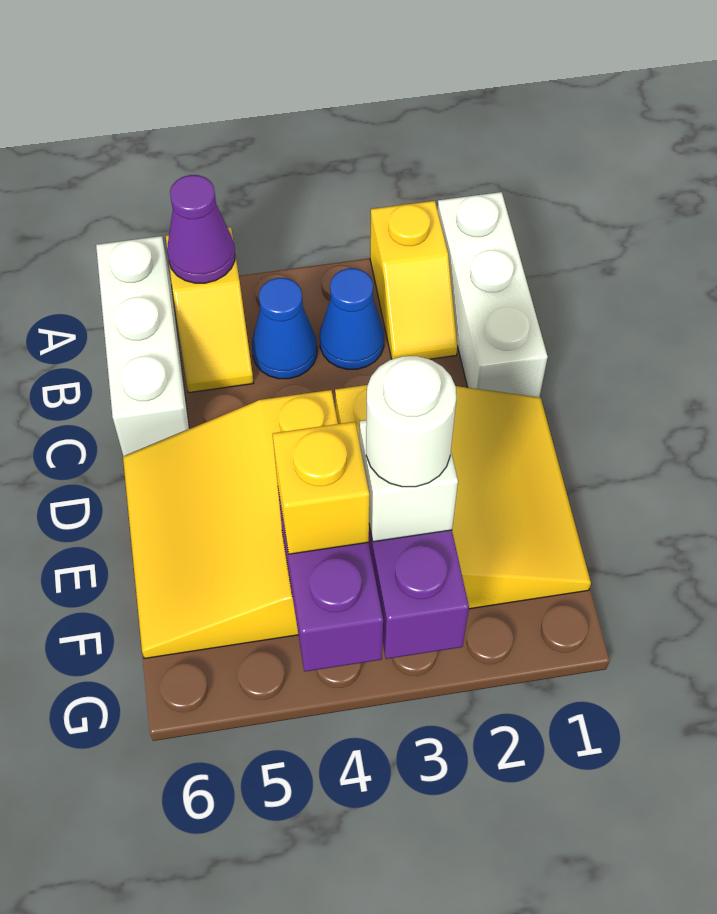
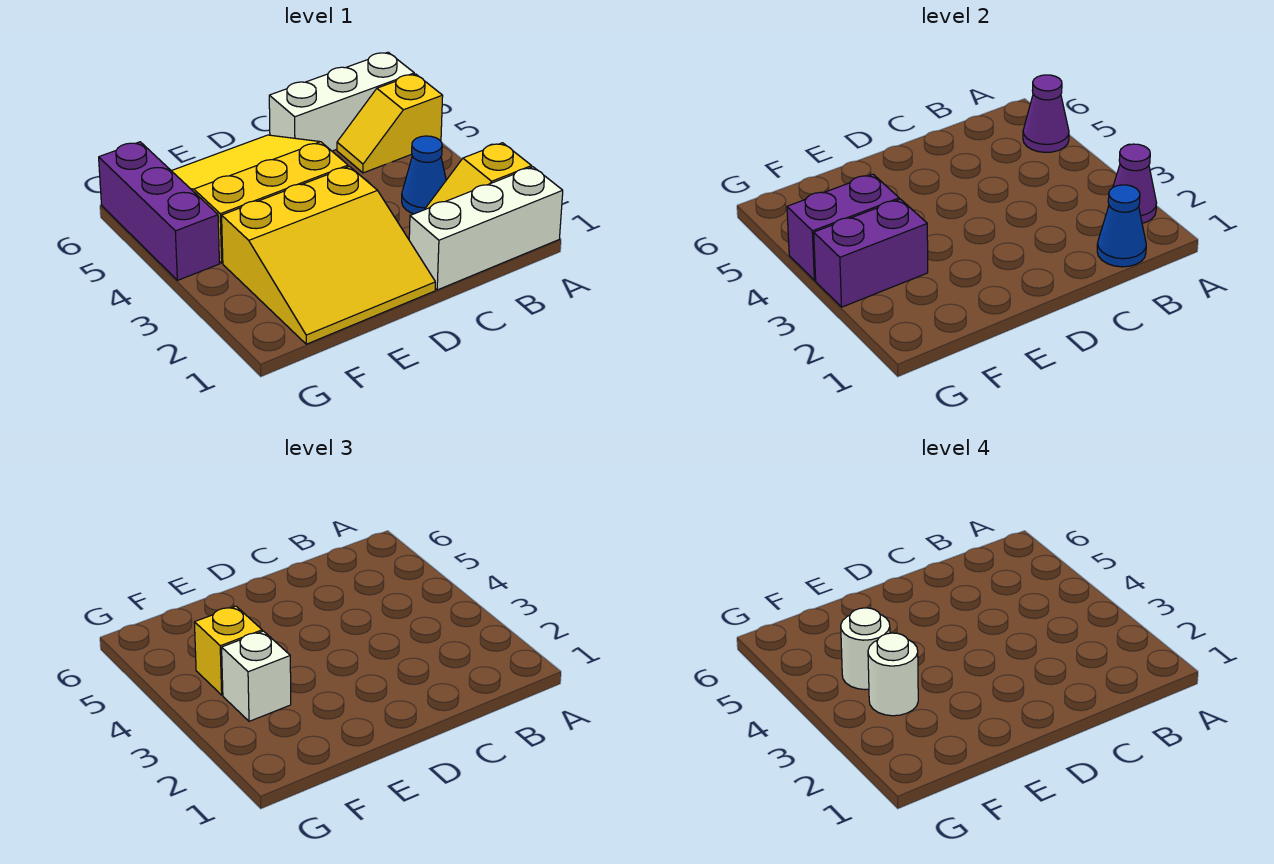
none -> purple cone A2 level 2
blue cone B4 level 1 -> blue cone B1 level 2
none -> white round brick F4 level 4
none -> purple brick G4:G6 level 1

